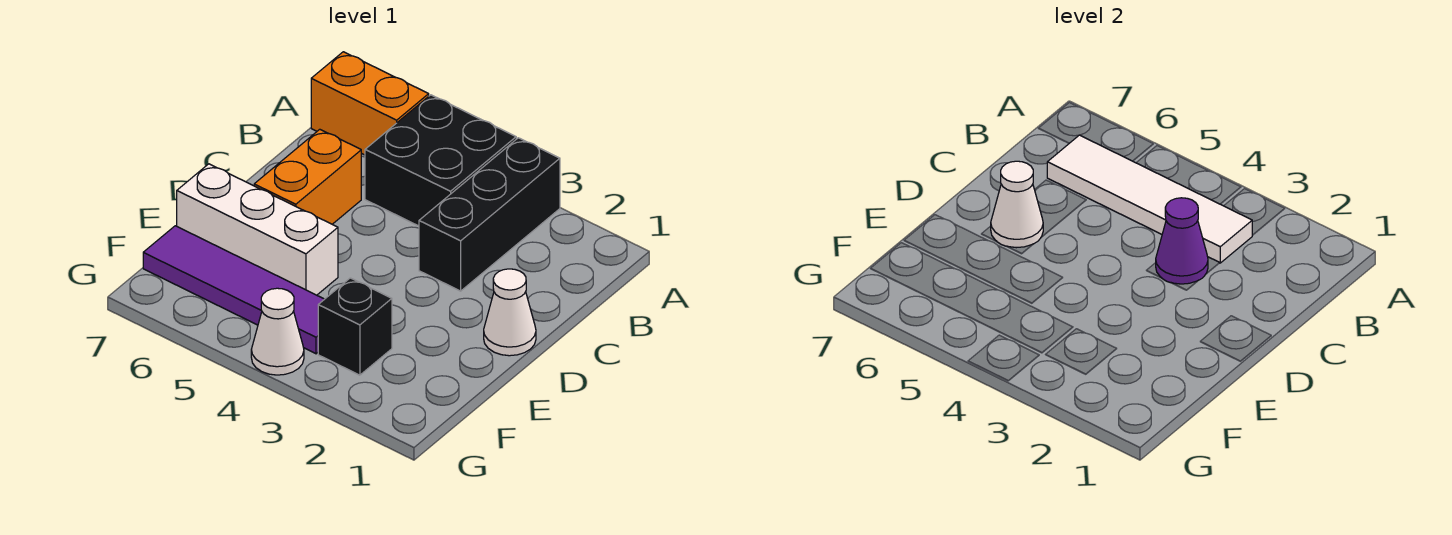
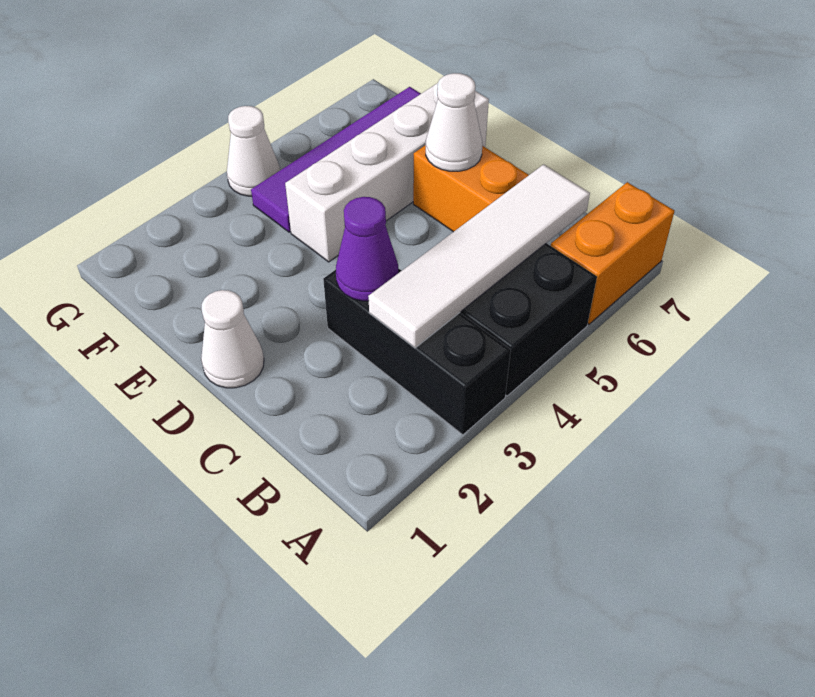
white brick E5:E7 level 1 -> white brick E4:E7 level 1
black brick F3 level 1 -> none

